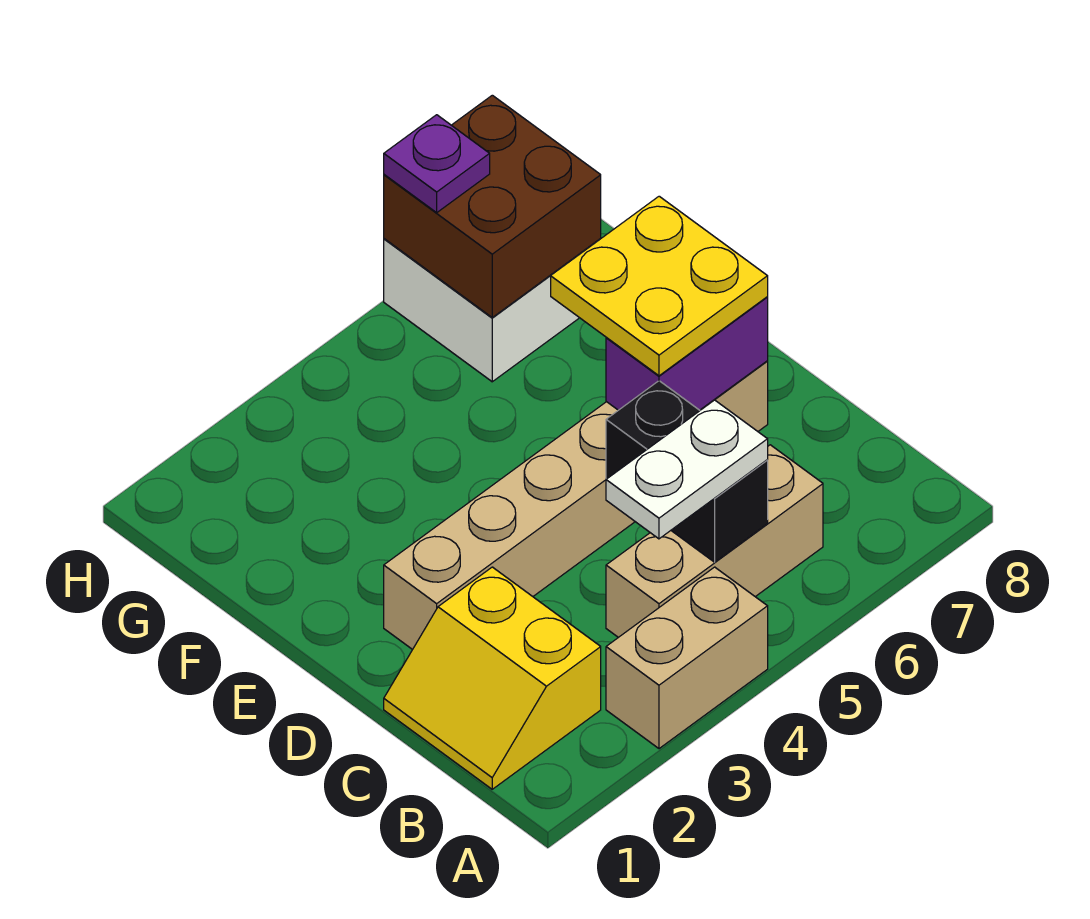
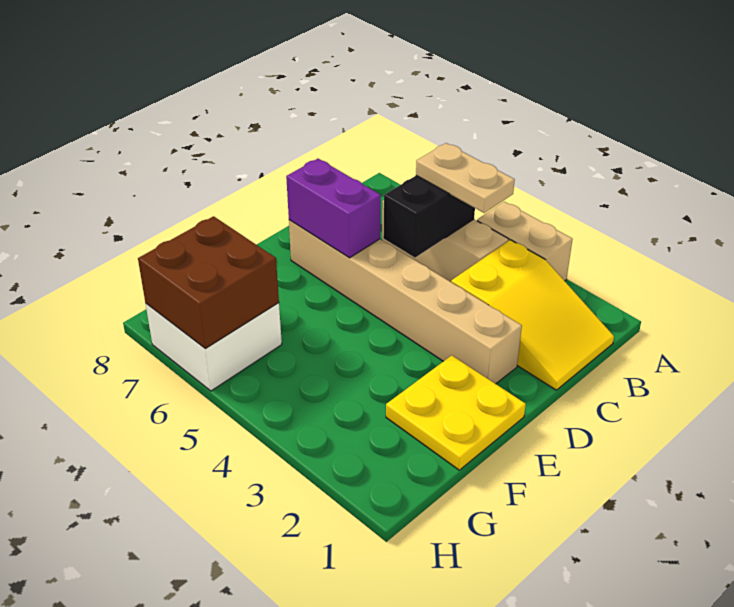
yellow slope B1:C2 level 1 top 2 -> yellow slope B1:C3 level 1 top 3
white plate B4:B5 level 3 -> tan plate B4:B5 level 3
yellow plate D6:E7 level 3 -> yellow plate E1:F2 level 1
purple plate H6 level 3 -> none

